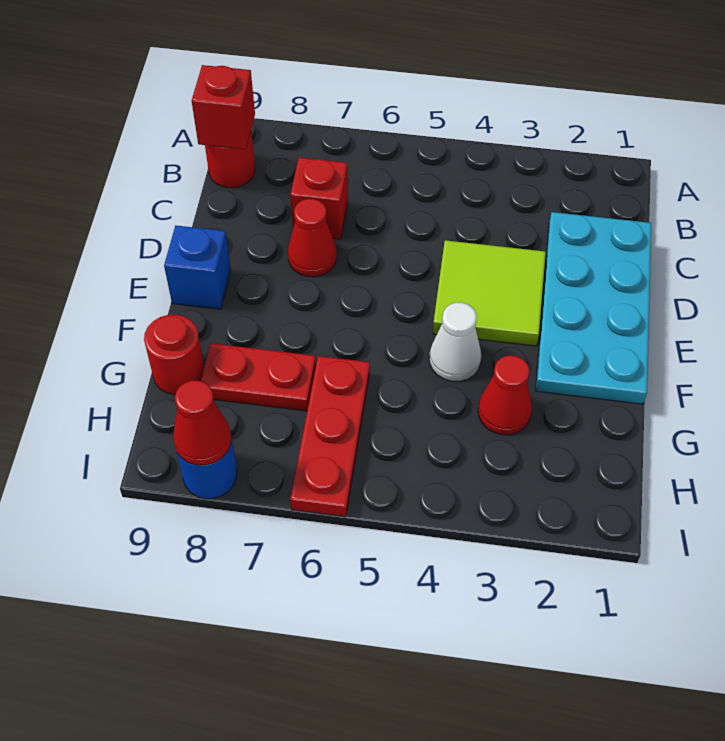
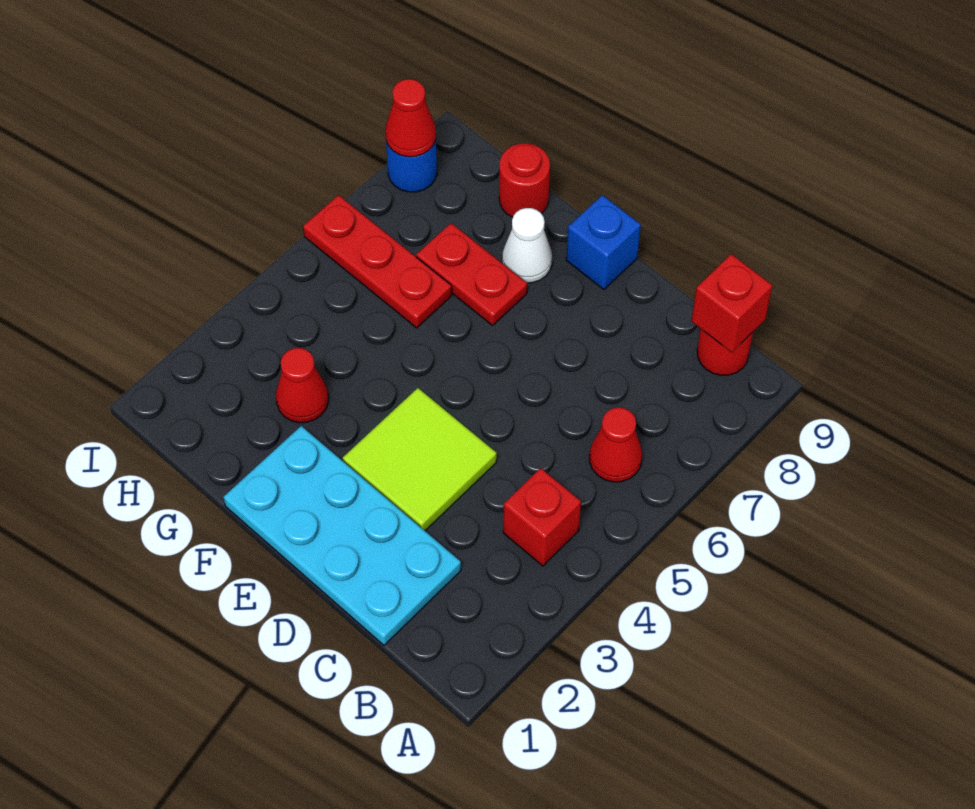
red brick C7 level 1 -> red brick B4 level 1
red cone D7 level 1 -> red cone B6 level 1
white cone F4 level 1 -> white cone F8 level 1
red plate G7:G8 level 1 -> red plate F7:G7 level 1

